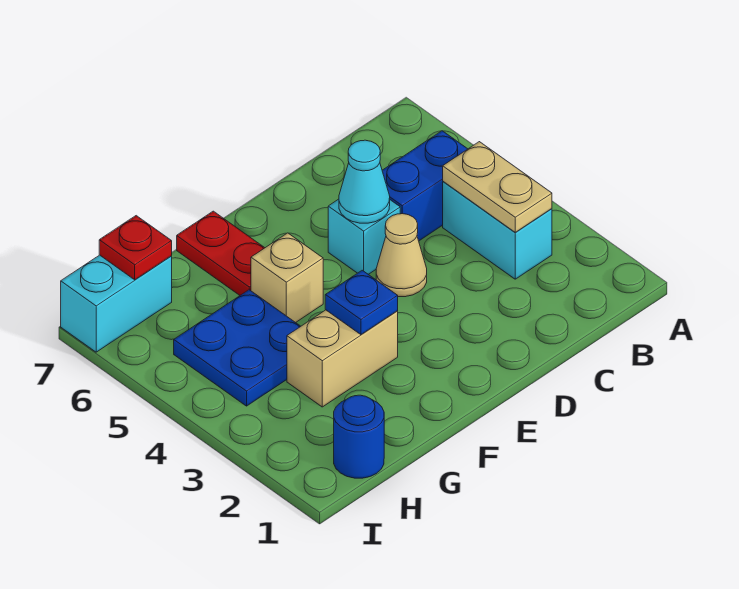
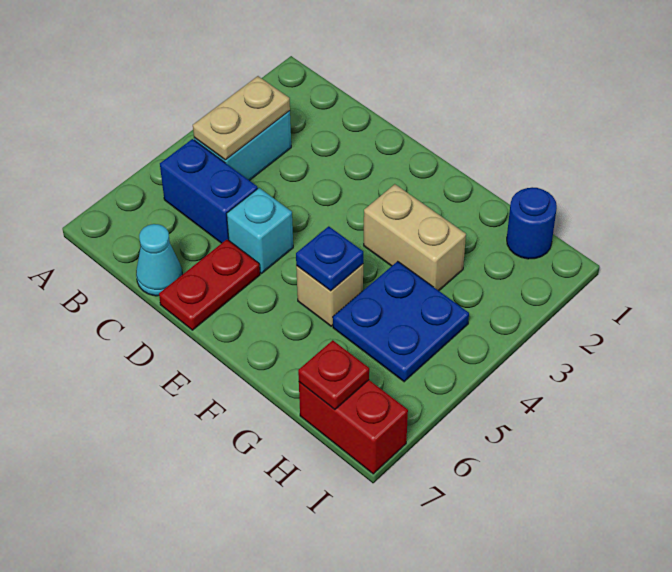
tan cone D4 level 1 -> none
cyan cone D5 level 2 -> cyan cone C7 level 1
blue plate F3 level 2 -> blue plate F5 level 2
red plate F6:F7 level 1 -> red plate D6:D7 level 1
cyan brick H7:I7 level 1 -> red brick H7:I7 level 1

